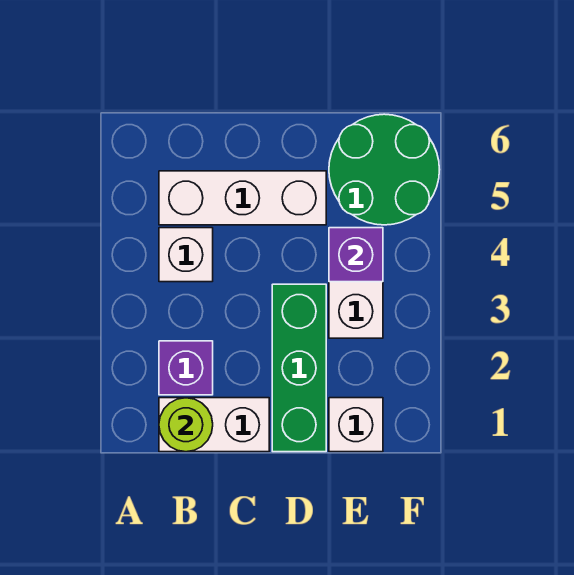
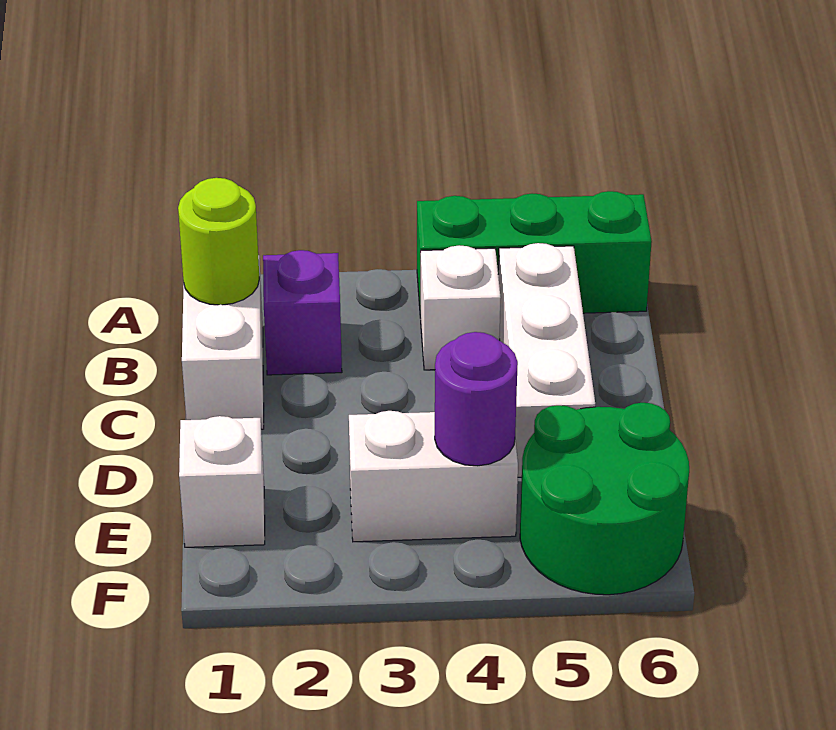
green brick D1:D3 level 1 -> green brick A4:A6 level 1
purple brick E4 level 2 -> purple round brick E4 level 2

